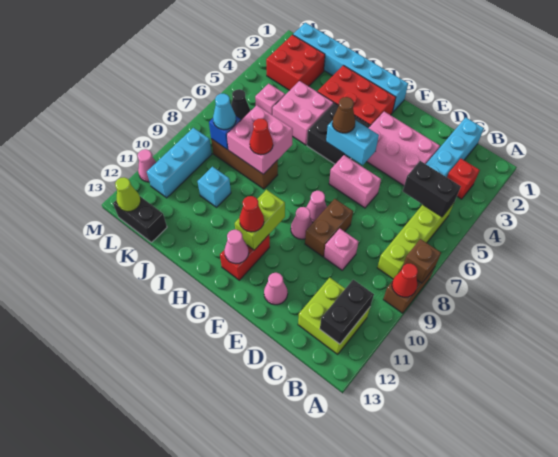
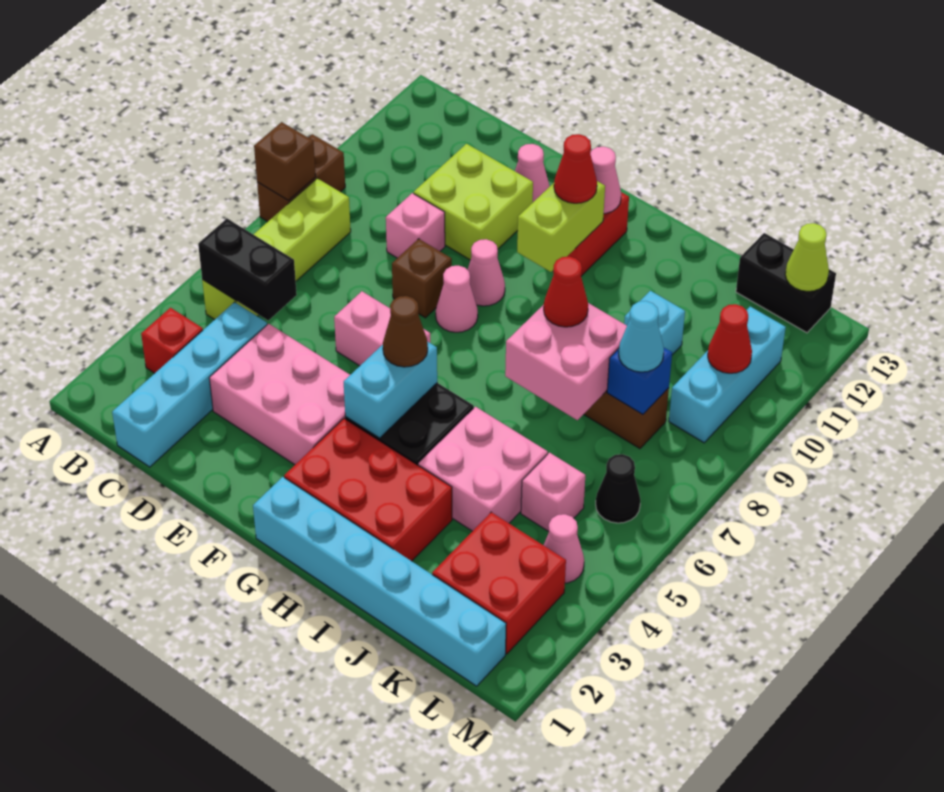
red cone A9 level 2 -> red cone L10 level 2
lime brick B11:C12 level 1 -> lime brick D10:E11 level 1
black brick B11:B12 level 2 -> none
brown brick E8:E9 level 1 -> brown brick E8 level 1
cyan brick F5:G5 level 2 -> cyan brick G4:G5 level 2
pink cone M11 level 1 -> pink cone L4 level 1

